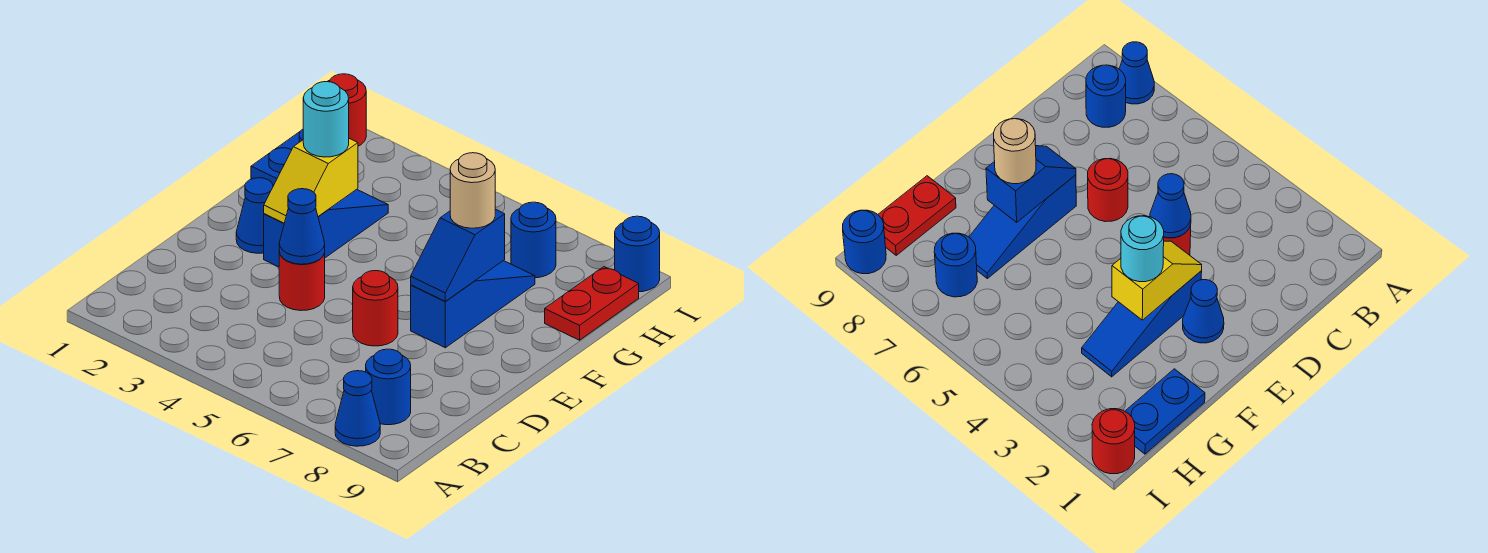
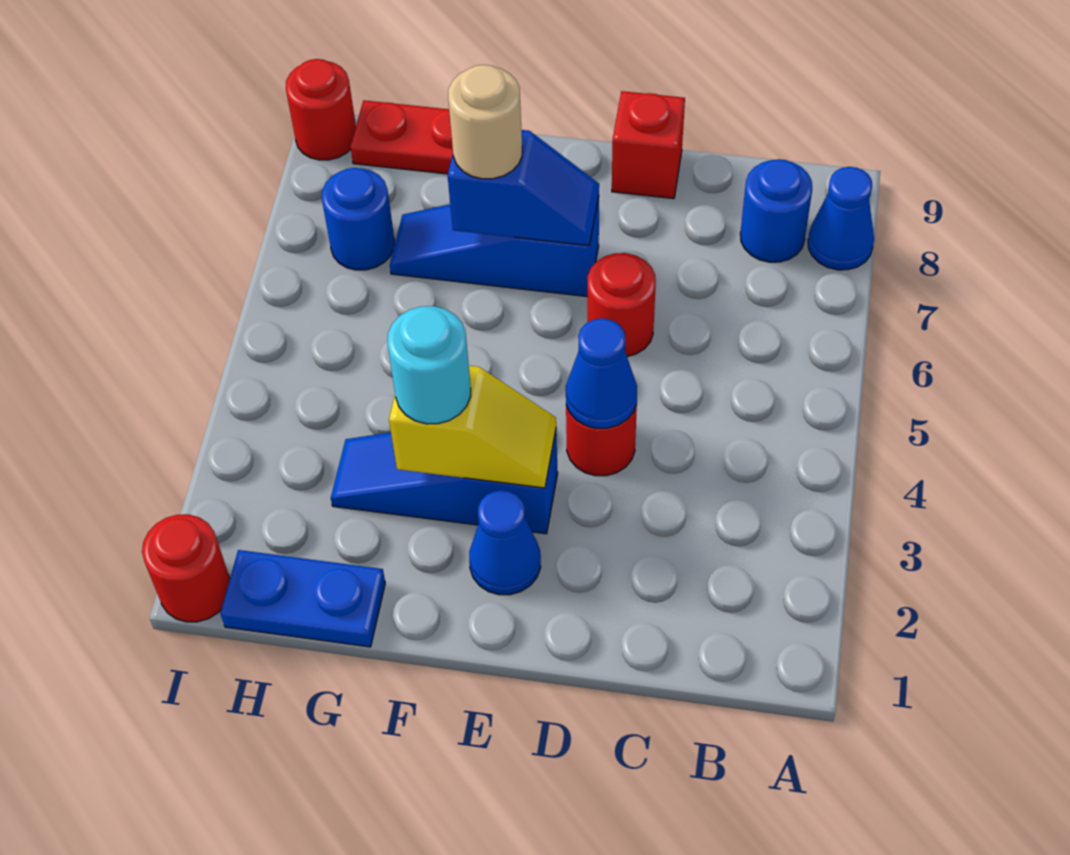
none -> red brick D9 level 1
blue round brick I9 level 1 -> red round brick I9 level 1

